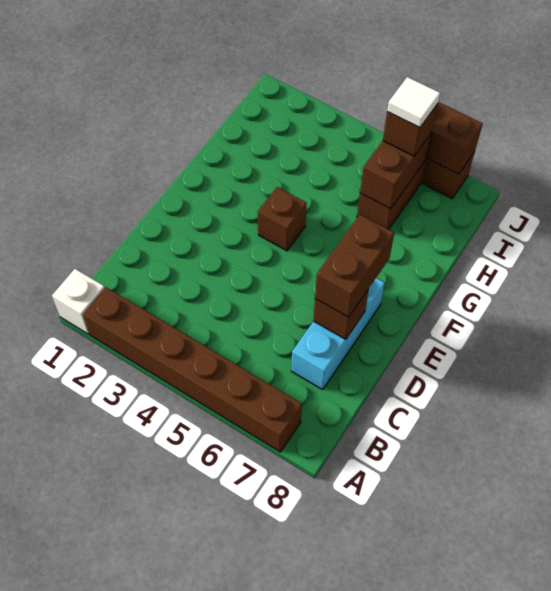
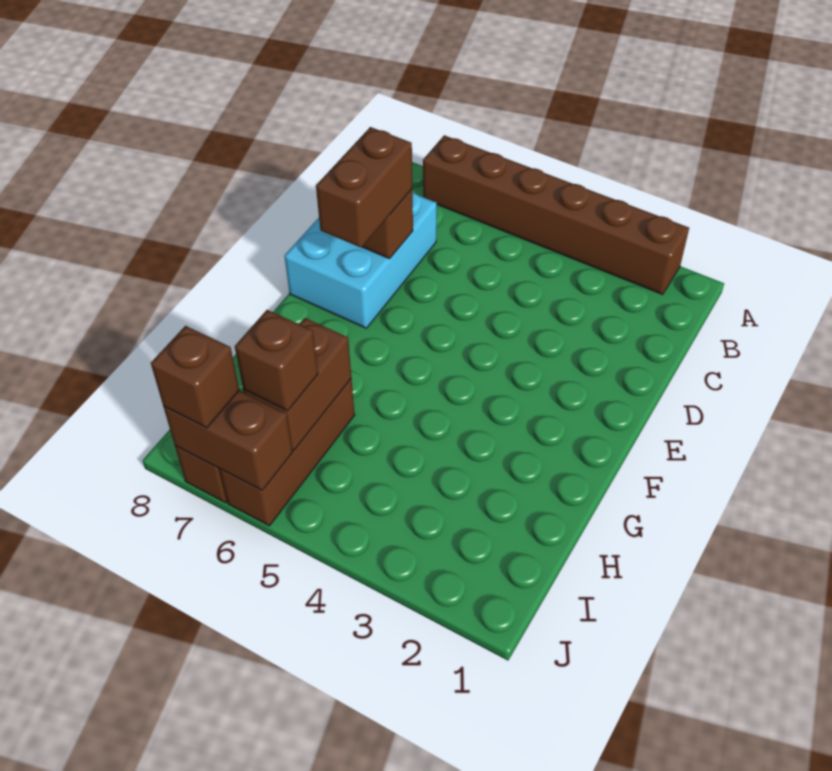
white brick A1 level 1 -> none
cyan brick C7:E7 level 1 -> cyan brick C7:E8 level 1
brown brick F4 level 1 -> brown brick J7 level 3
white tile I6 level 4 -> none

